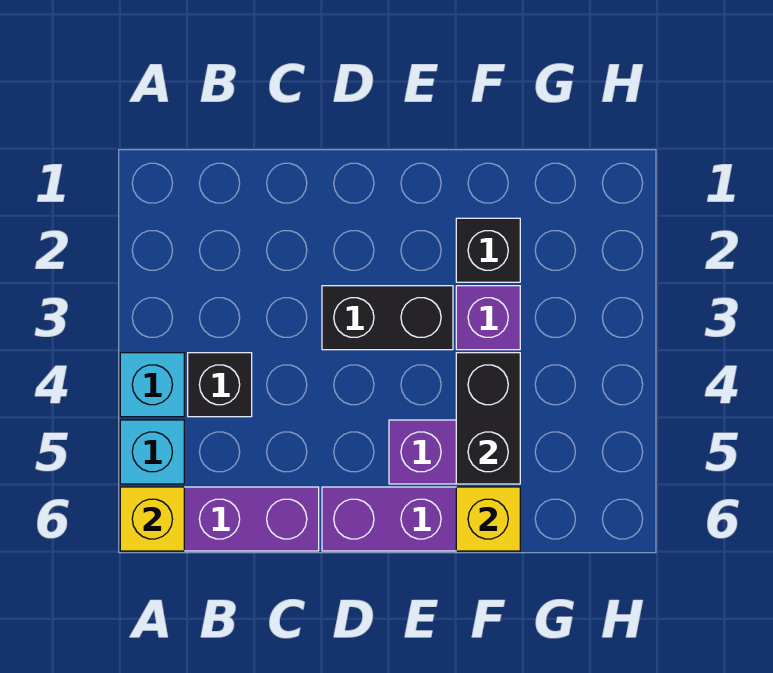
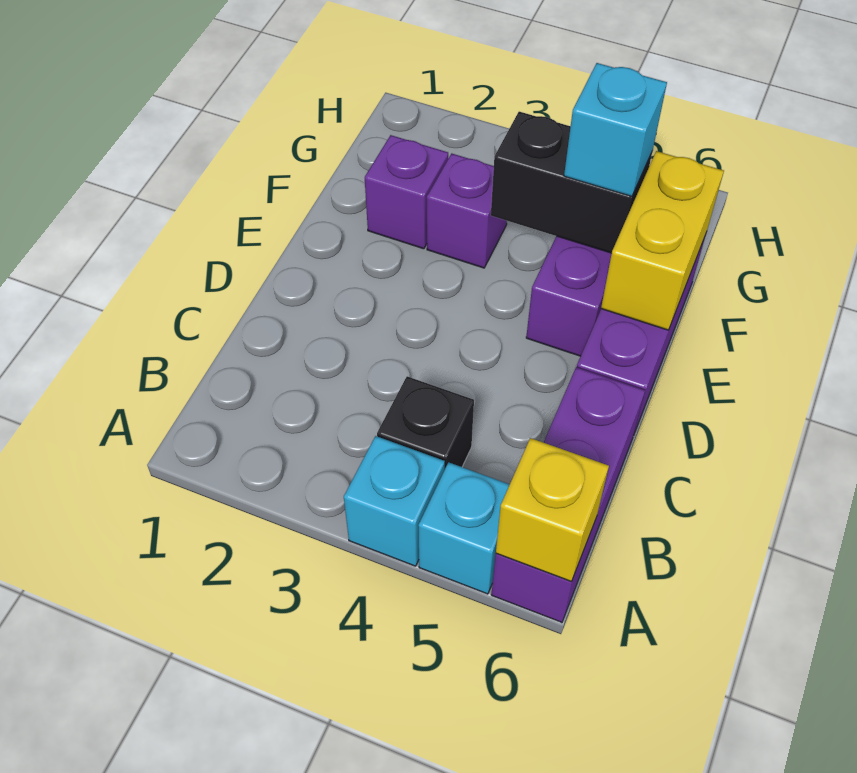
black brick D3:E3 level 1 -> none
black brick F2 level 1 -> purple brick F2 level 1
none -> cyan brick F5 level 3
yellow brick F6 level 2 -> yellow brick E6:F6 level 2

